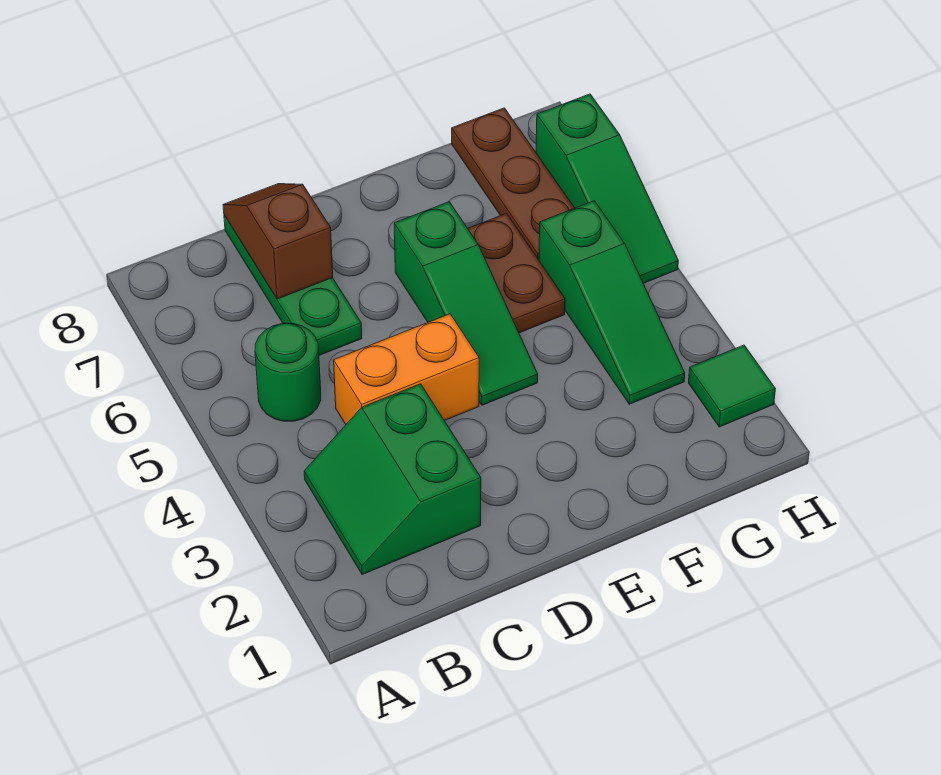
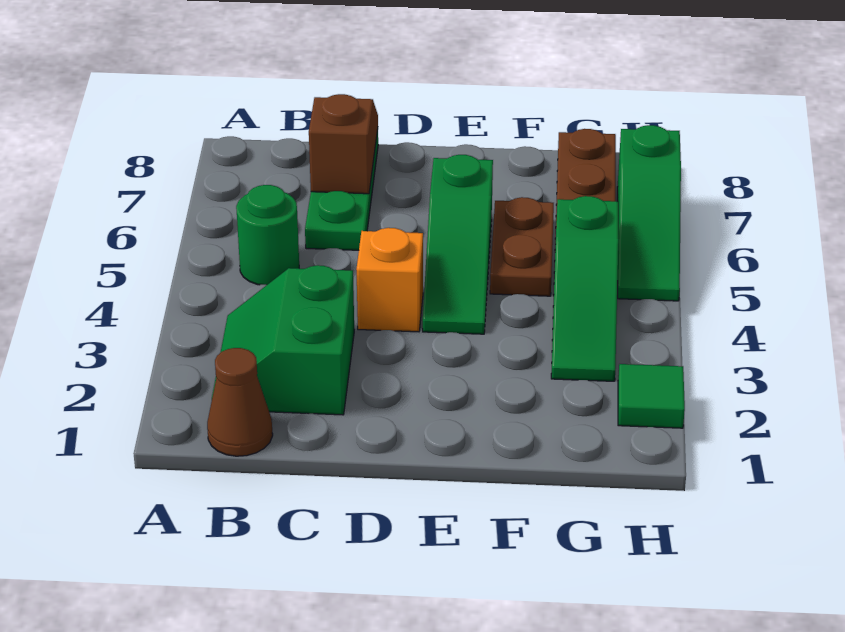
none -> brown cone B1 level 1
orange brick C4:D4 level 1 -> orange brick D4 level 1

